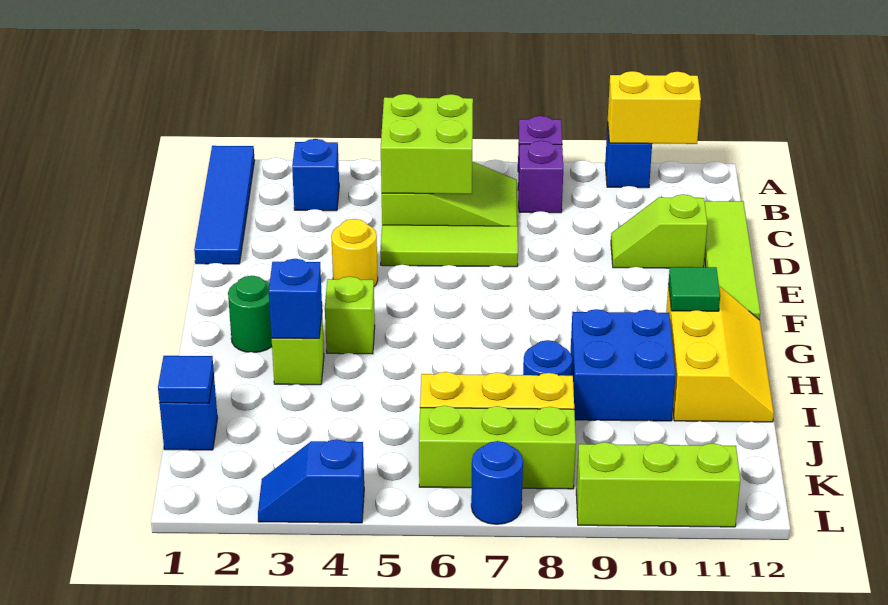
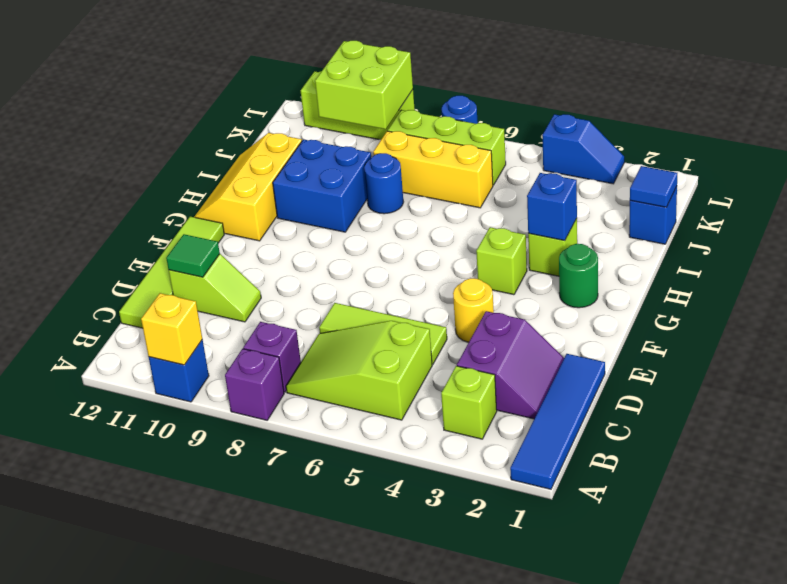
yellow brick A10:A11 level 2 -> yellow brick A10 level 2
blue brick B3 level 1 -> lime brick B3 level 1
lime brick B5:C6 level 2 -> lime brick K9:L10 level 2
none -> purple slope C2:D3 level 1 top 3
green tile G11 level 2 -> green tile D11 level 2

